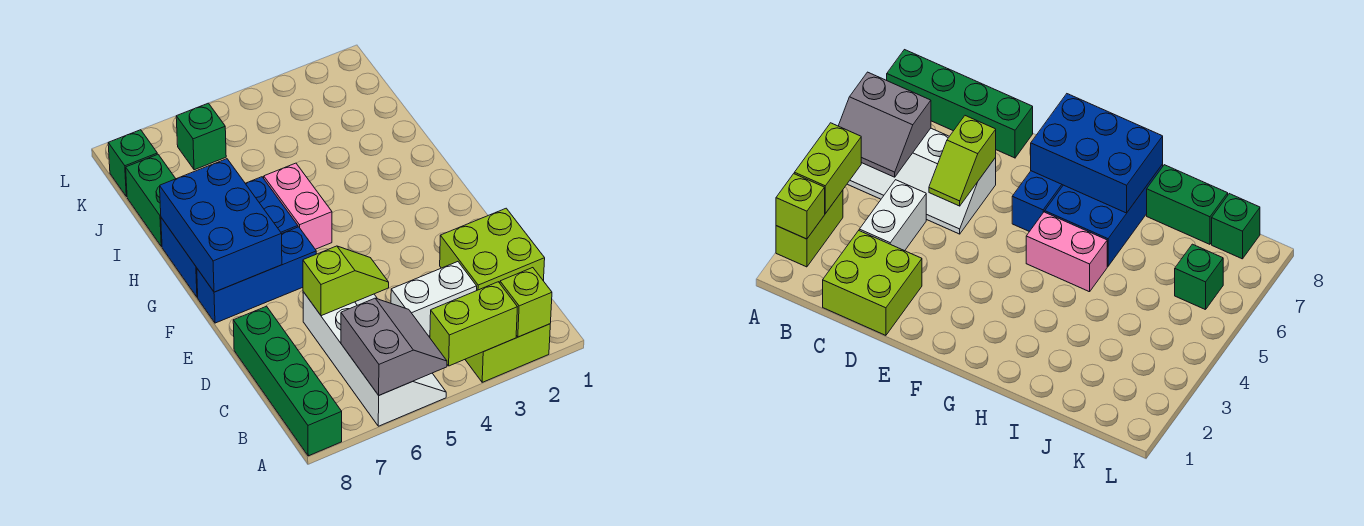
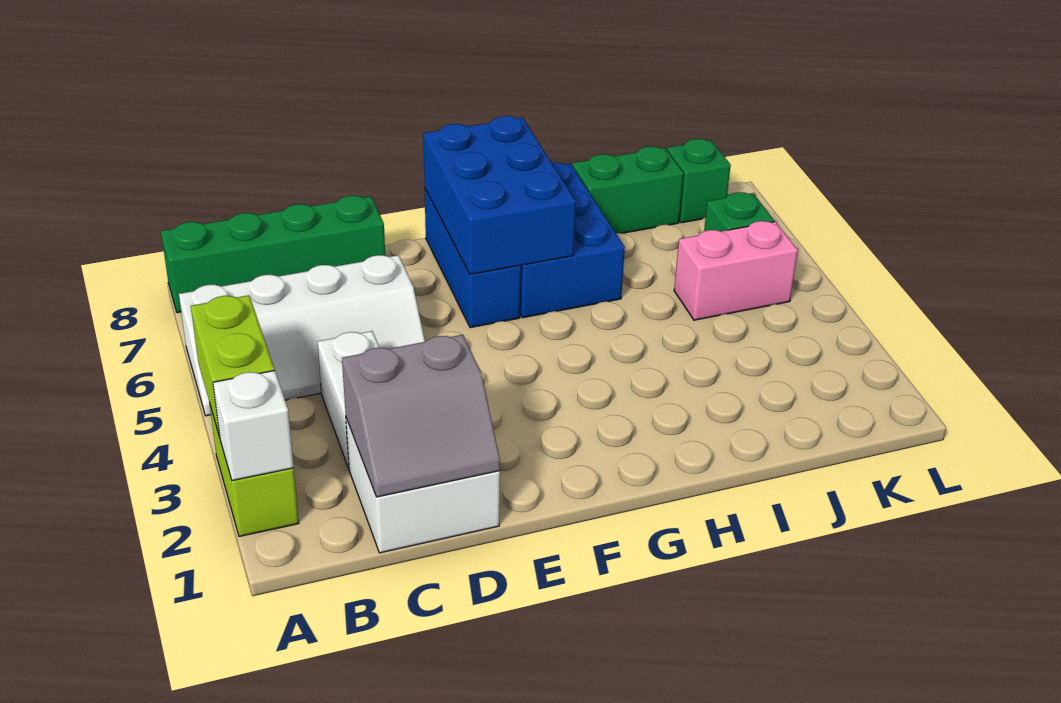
lime brick A2 level 2 -> white brick A2 level 2
grey slope A5:B6 level 2 top 6 -> grey slope C1:D2 level 2 top 2
lime brick C1:D2 level 1 -> white brick C1:D2 level 1
lime slope D5:D6 level 2 top 6 -> none
blue brick F7:H8 level 2 -> blue brick F6:G8 level 2
pink brick G5:H5 level 1 -> pink brick J5:K5 level 1

